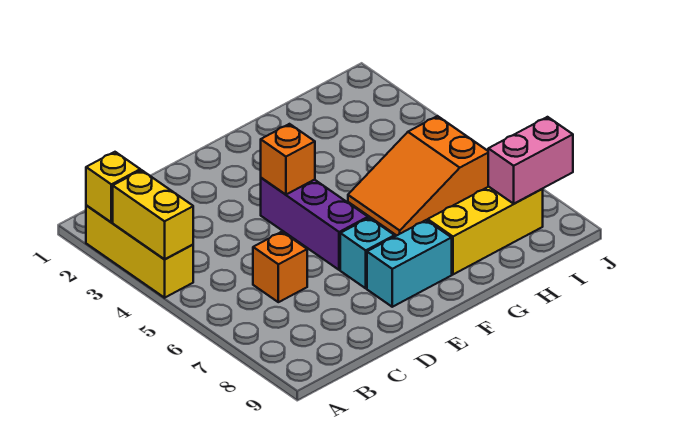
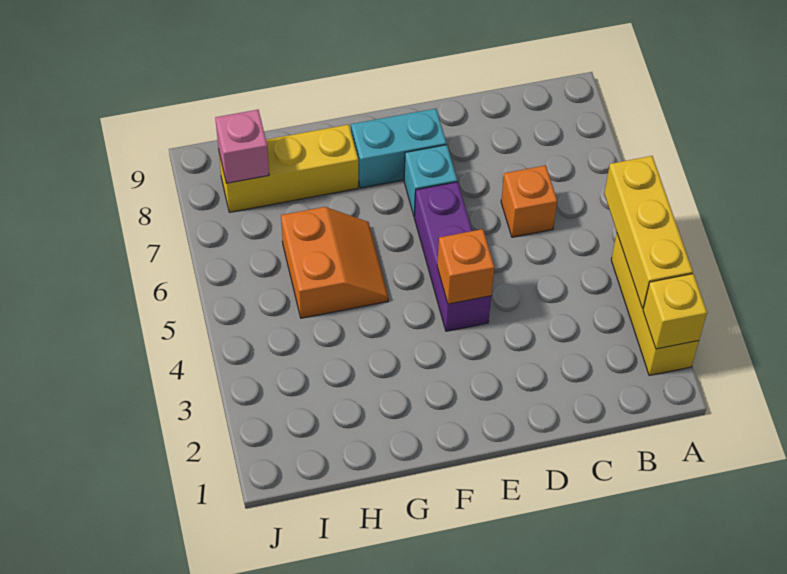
yellow brick A3:A4 level 2 -> yellow brick A3:A5 level 2
orange slope G5:I6 level 1 top I -> orange slope G5:H6 level 1 top H
pink brick I8:J8 level 2 -> pink brick I8 level 2

